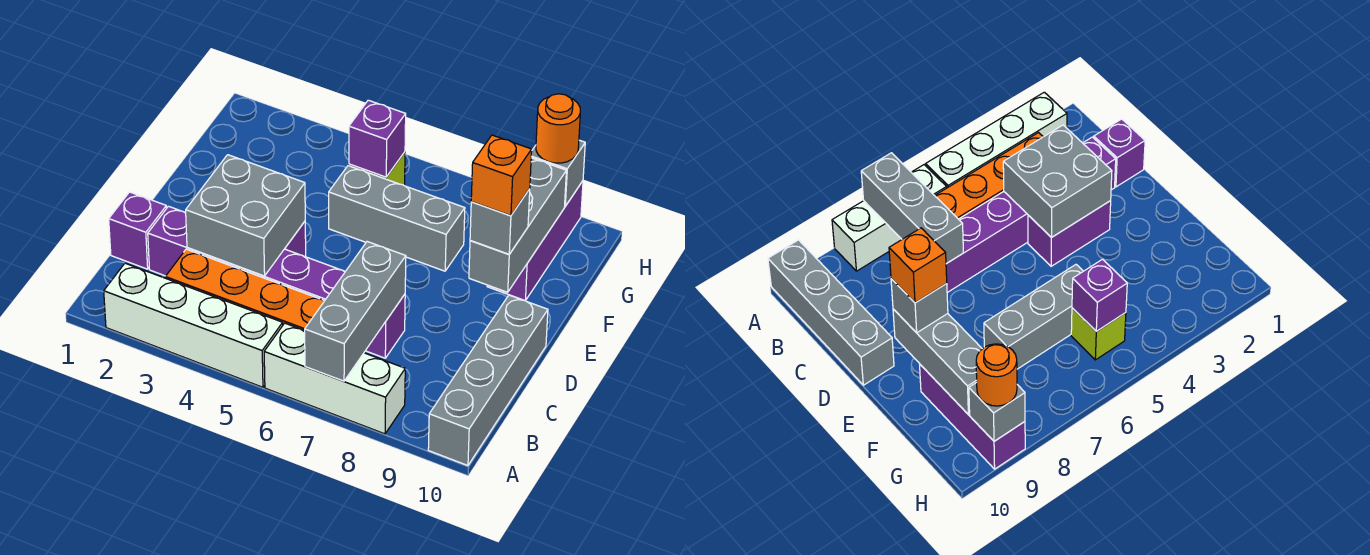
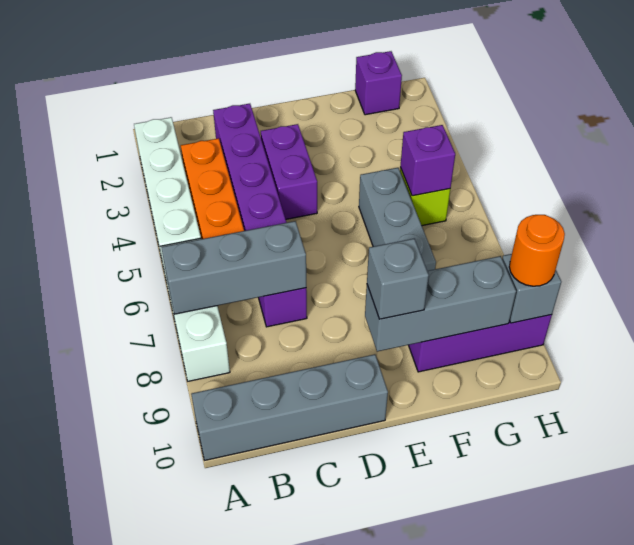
purple brick C1 level 1 -> purple brick G1 level 1
grey brick C3:D4 level 2 -> none
orange brick E9 level 4 -> none

